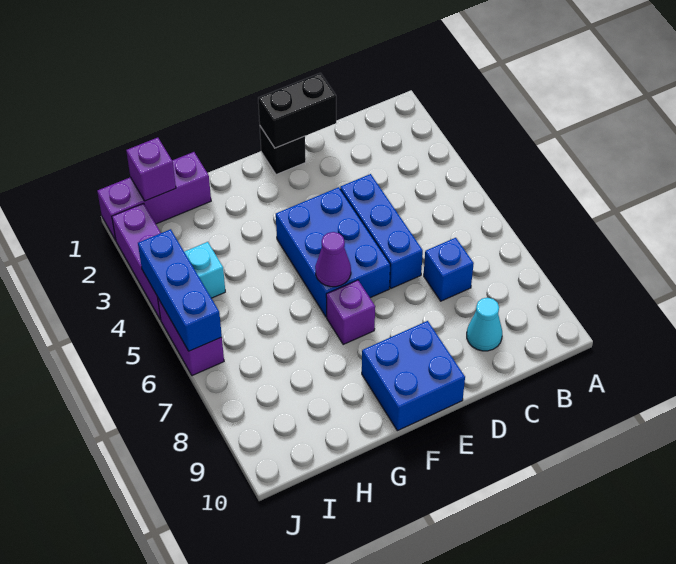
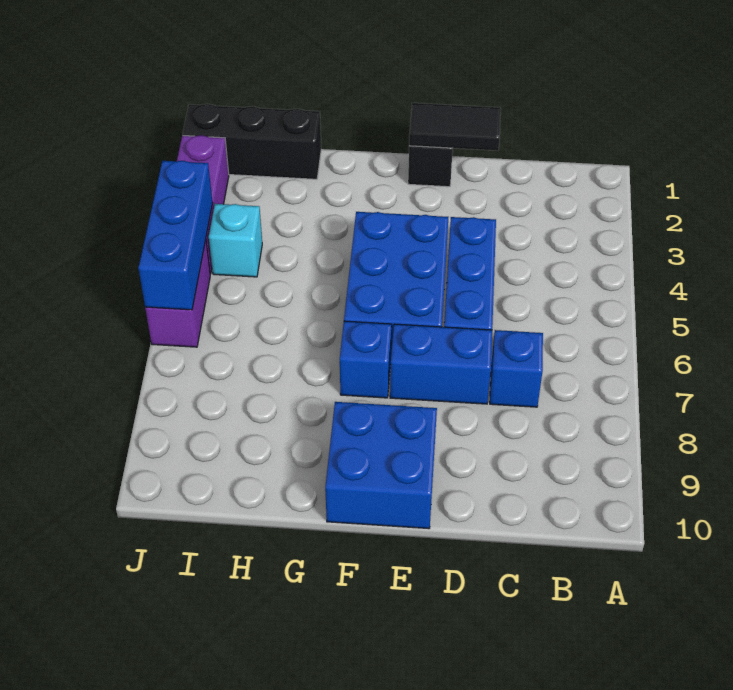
cyan cone C9 level 1 -> none
black brick D1:E1 level 2 -> black tile D1:E1 level 2
none -> blue brick D7:E7 level 1
purple cone F6 level 2 -> none
purple brick F7 level 1 -> blue brick F7 level 1
purple brick H1:J1 level 1 -> black brick H1:J1 level 1
purple brick I1 level 2 -> none

